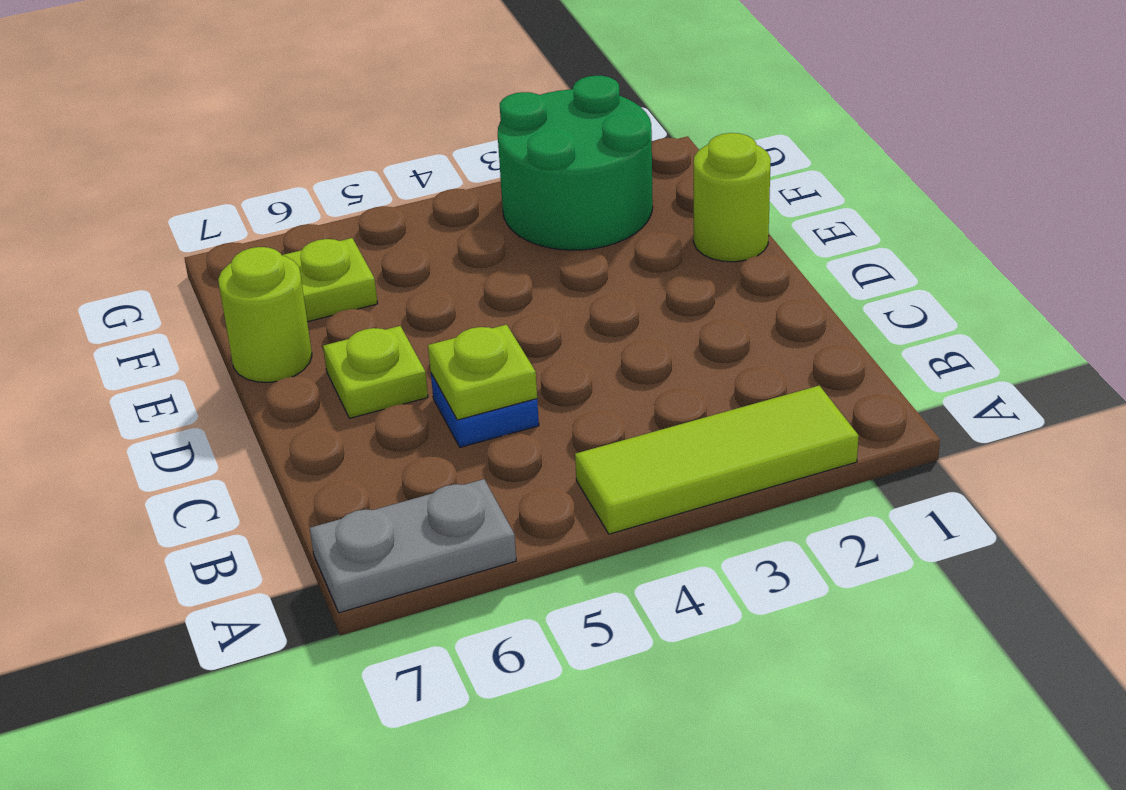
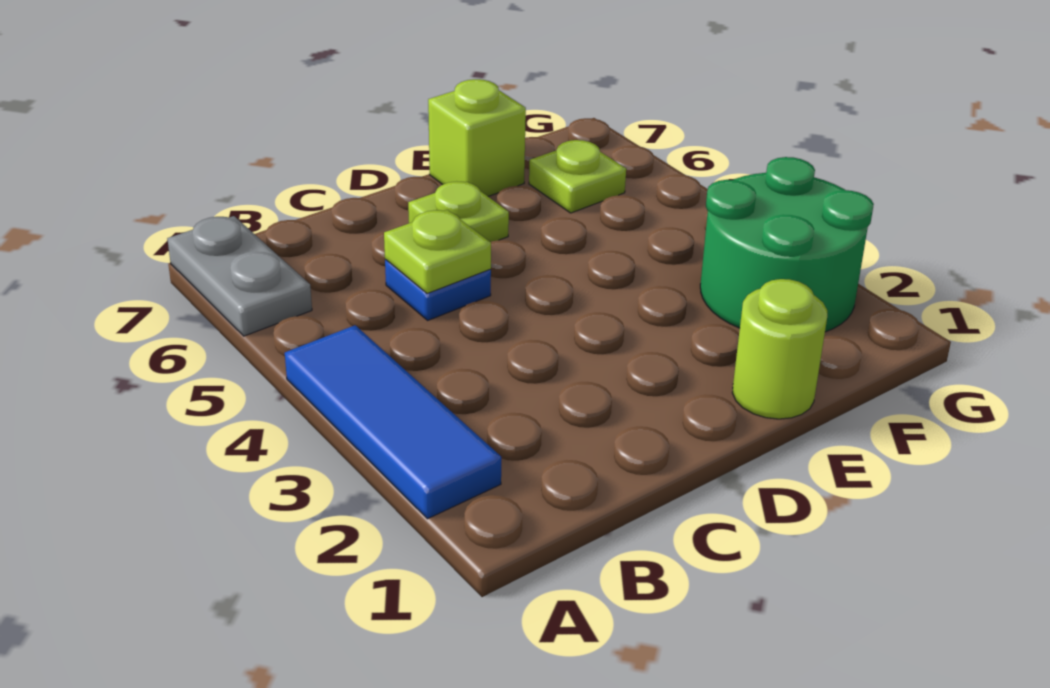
lime tile A2:A4 level 1 -> blue tile A2:A4 level 1
lime round brick E7 level 1 -> lime brick E7 level 1

